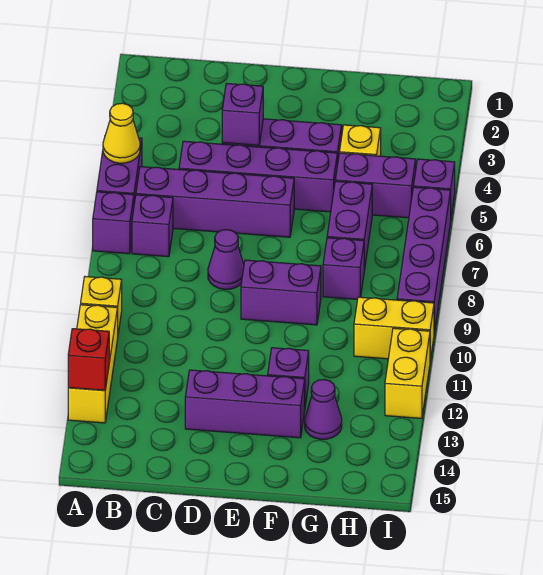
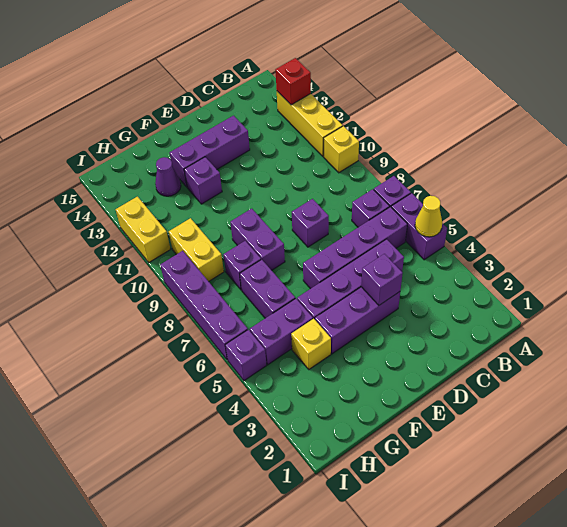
purple cone D8 level 1 -> purple brick D8 level 1
purple brick E9:F9 level 1 -> purple brick F8:F9 level 1
yellow brick H10:I10 level 1 -> yellow brick H9:H10 level 1

